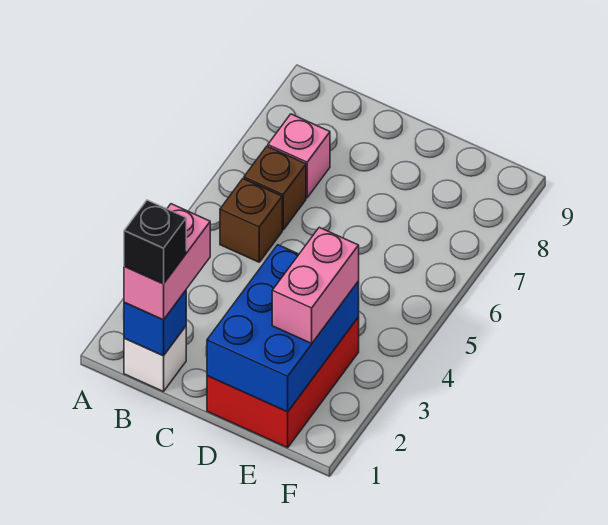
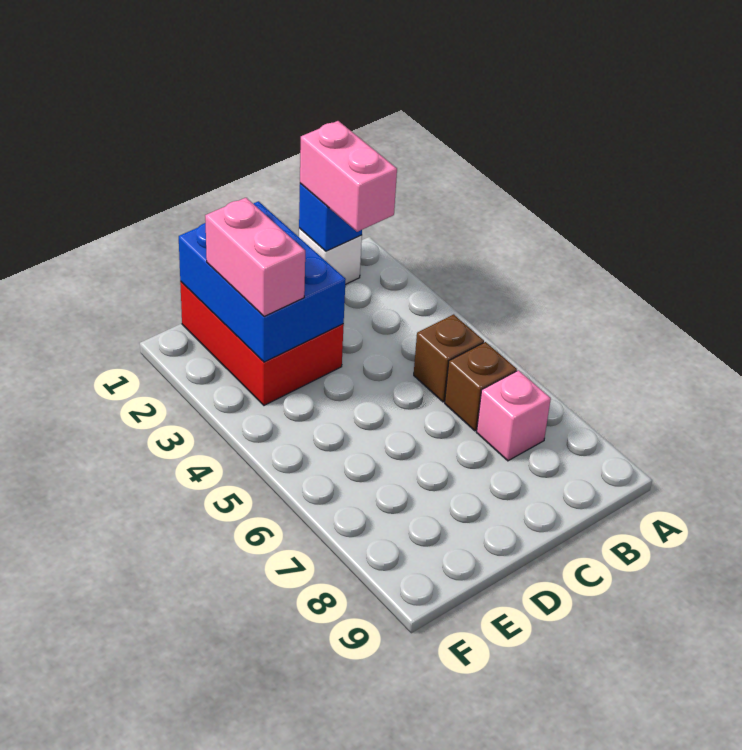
black brick B1 level 4 -> none

